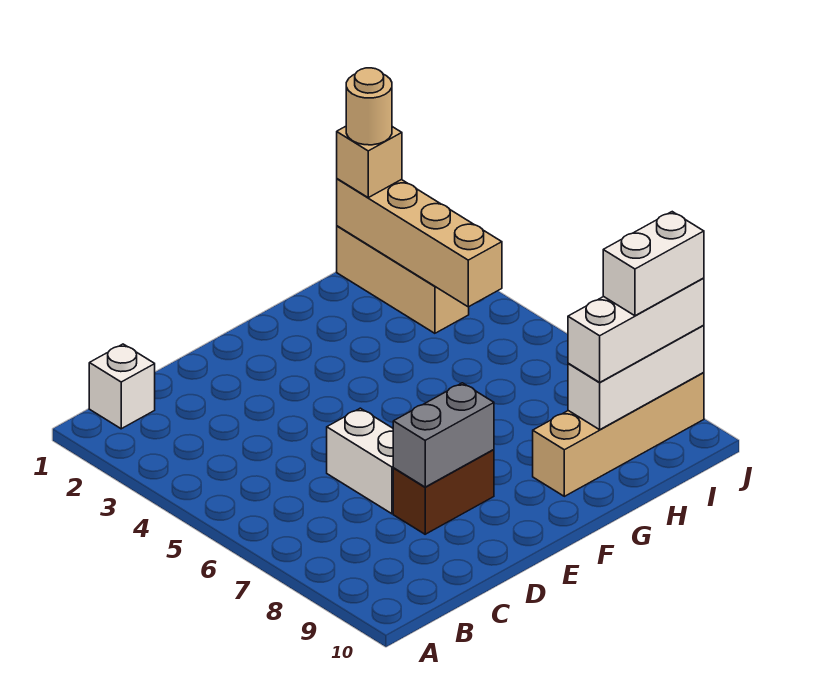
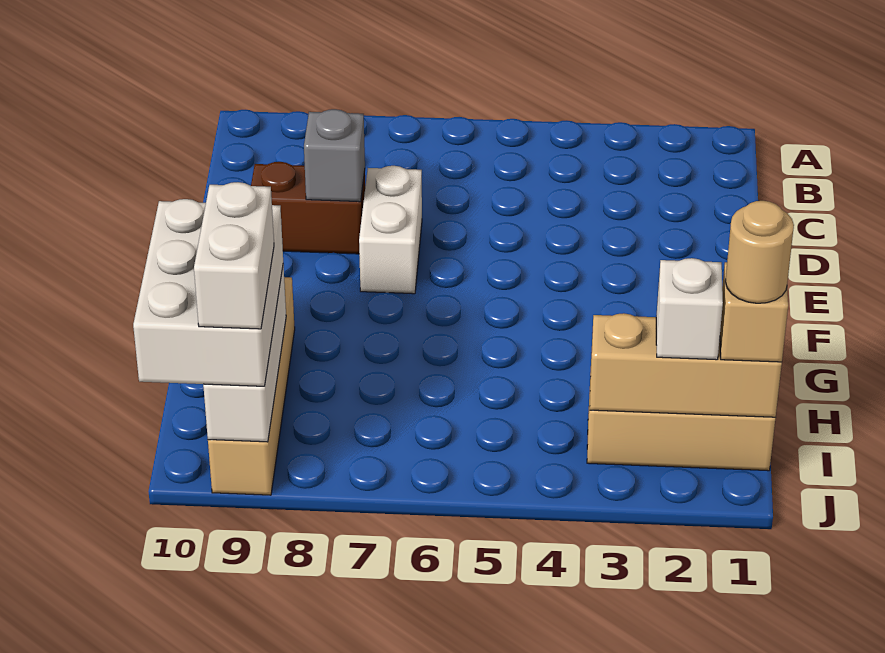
white brick B1 level 1 -> white brick I2 level 3
white brick D6:D7 level 1 -> white brick D7:E7 level 1
brown brick D8:E8 level 1 -> brown brick D8:D9 level 1
grey brick D8:E8 level 2 -> grey brick D8 level 2
white brick H9:J9 level 3 -> white brick H9:J10 level 3
tan brick I1:I4 level 2 -> tan brick I1:I3 level 2

